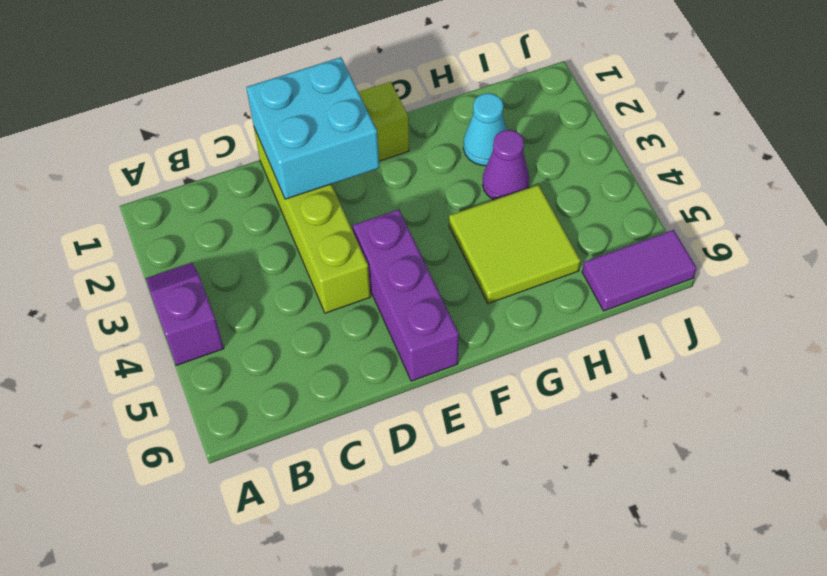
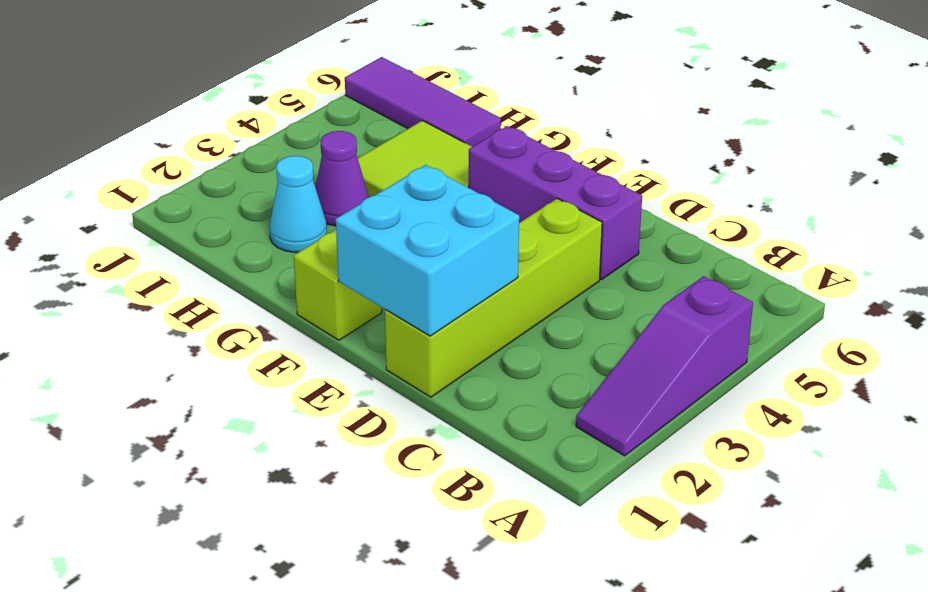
purple slope A3:A4 level 1 top 4 -> purple slope A2:A4 level 1 top 4
purple brick E4:E6 level 1 -> purple brick D5:F5 level 1
purple tile I6:J6 level 1 -> purple tile H6:J6 level 1

